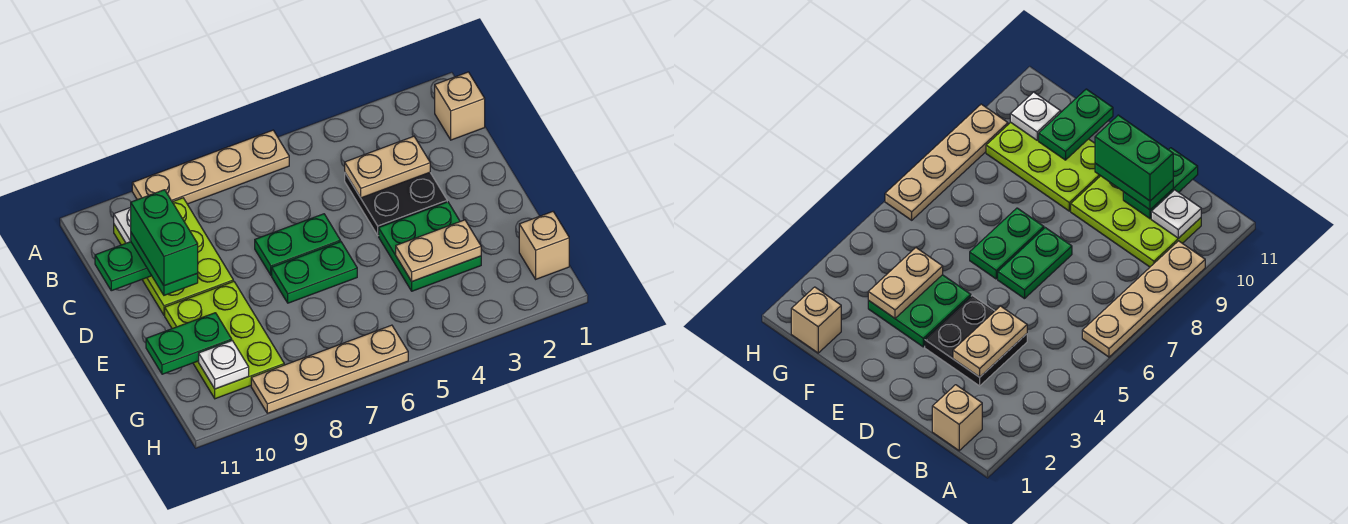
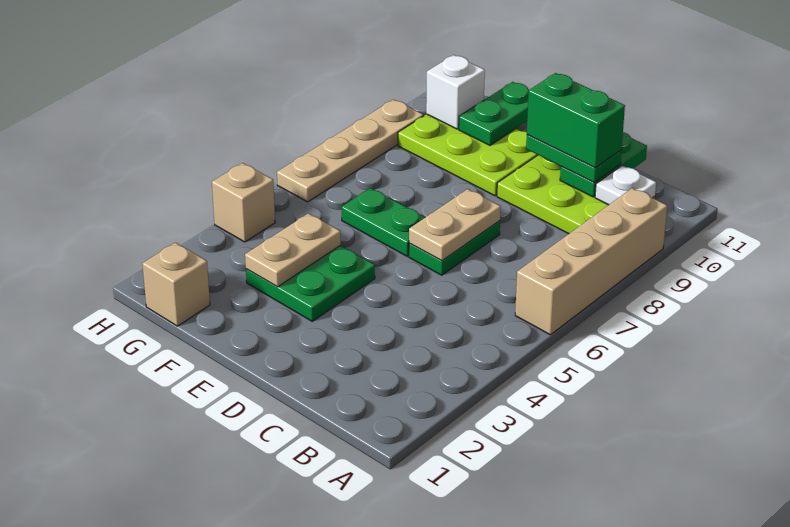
tan plate A6:A9 level 1 -> tan brick A6:A9 level 1
tan brick B1 level 1 -> tan brick H4 level 1
black plate C3:D4 level 1 -> none
tan plate C3:C4 level 2 -> tan plate D6:D7 level 2
green plate E6:E7 level 1 -> green plate E6:F6 level 1
white plate G10 level 2 -> white brick G10 level 2

